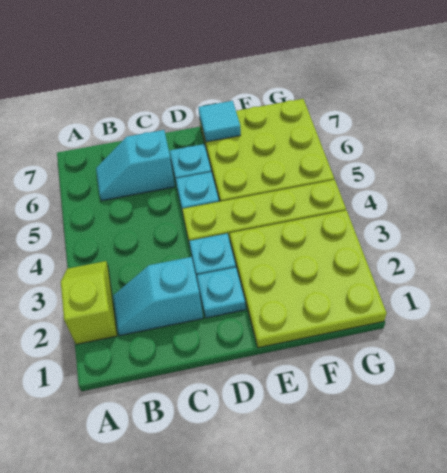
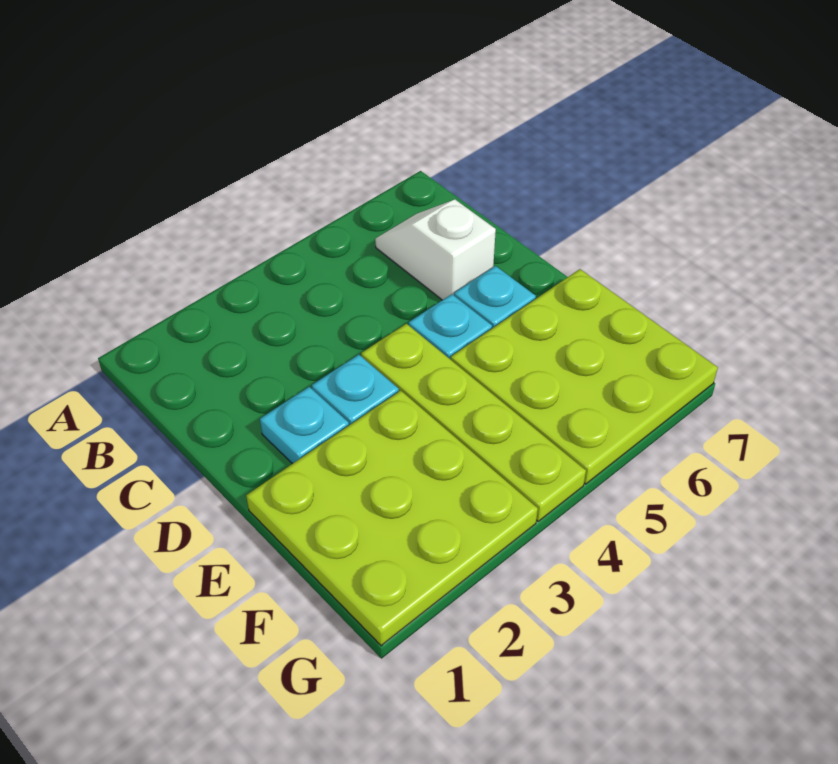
lime slope A2:A3 level 1 top 2 -> none
cyan slope B2:C2 level 1 top C -> none
cyan slope B6:C6 level 1 top C -> white slope B6:C6 level 1 top C
cyan tile E7 level 2 -> none

